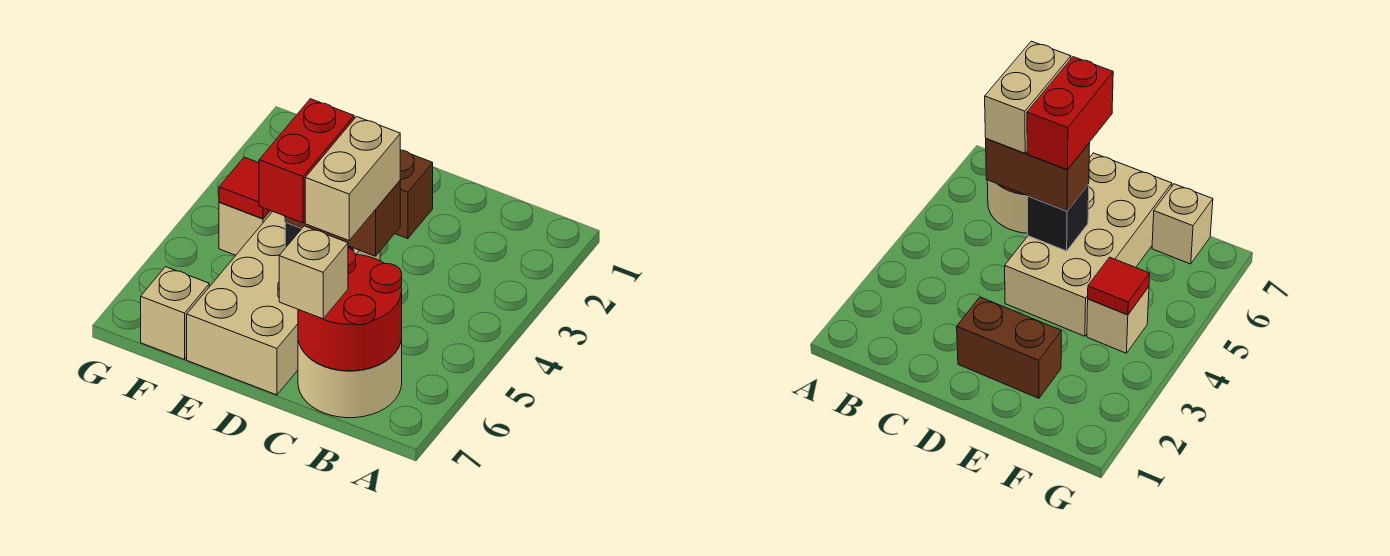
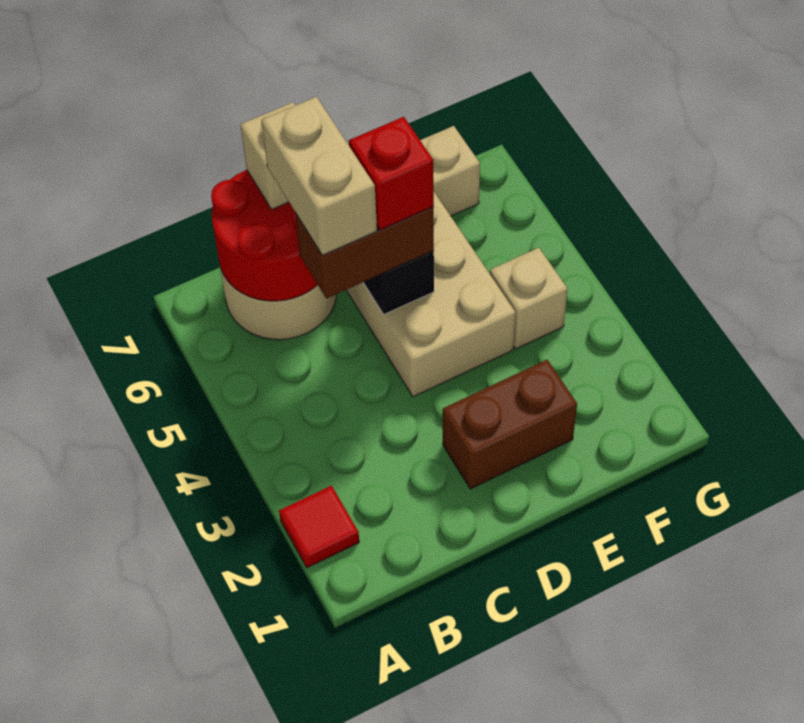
red brick D5:D6 level 4 -> red brick D5 level 4
red tile F4 level 2 -> red tile A2 level 1

